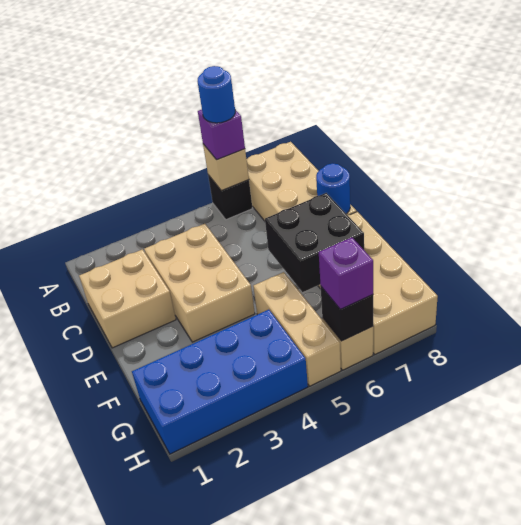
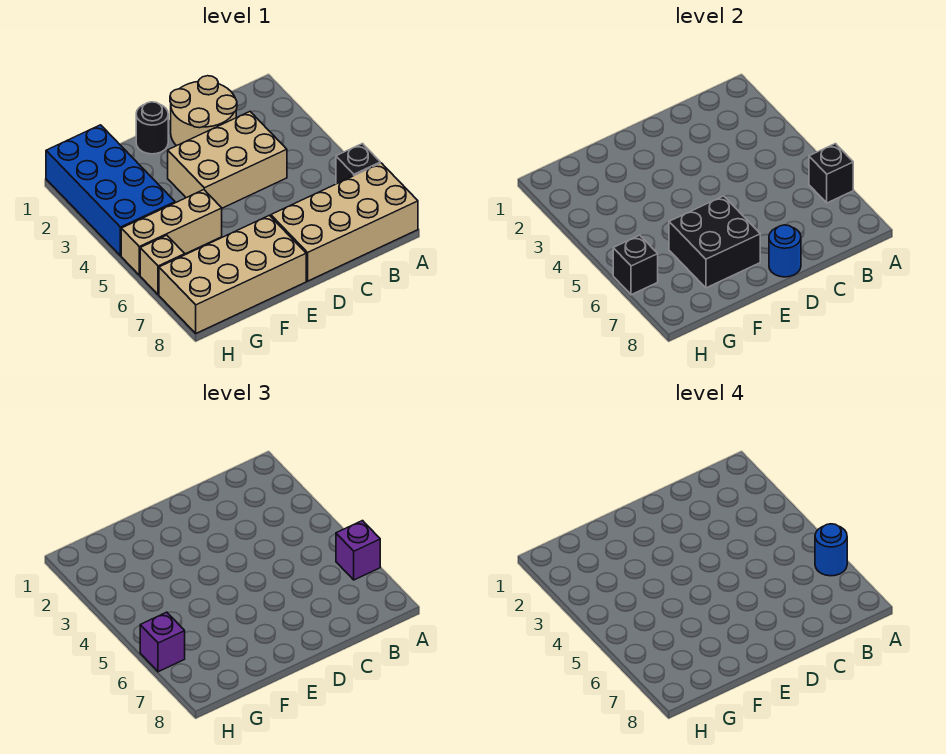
tan brick A6 level 2 -> black brick A6 level 2
tan brick C1:D2 level 1 -> tan round brick C1:D2 level 1
none -> black round brick E1 level 1

